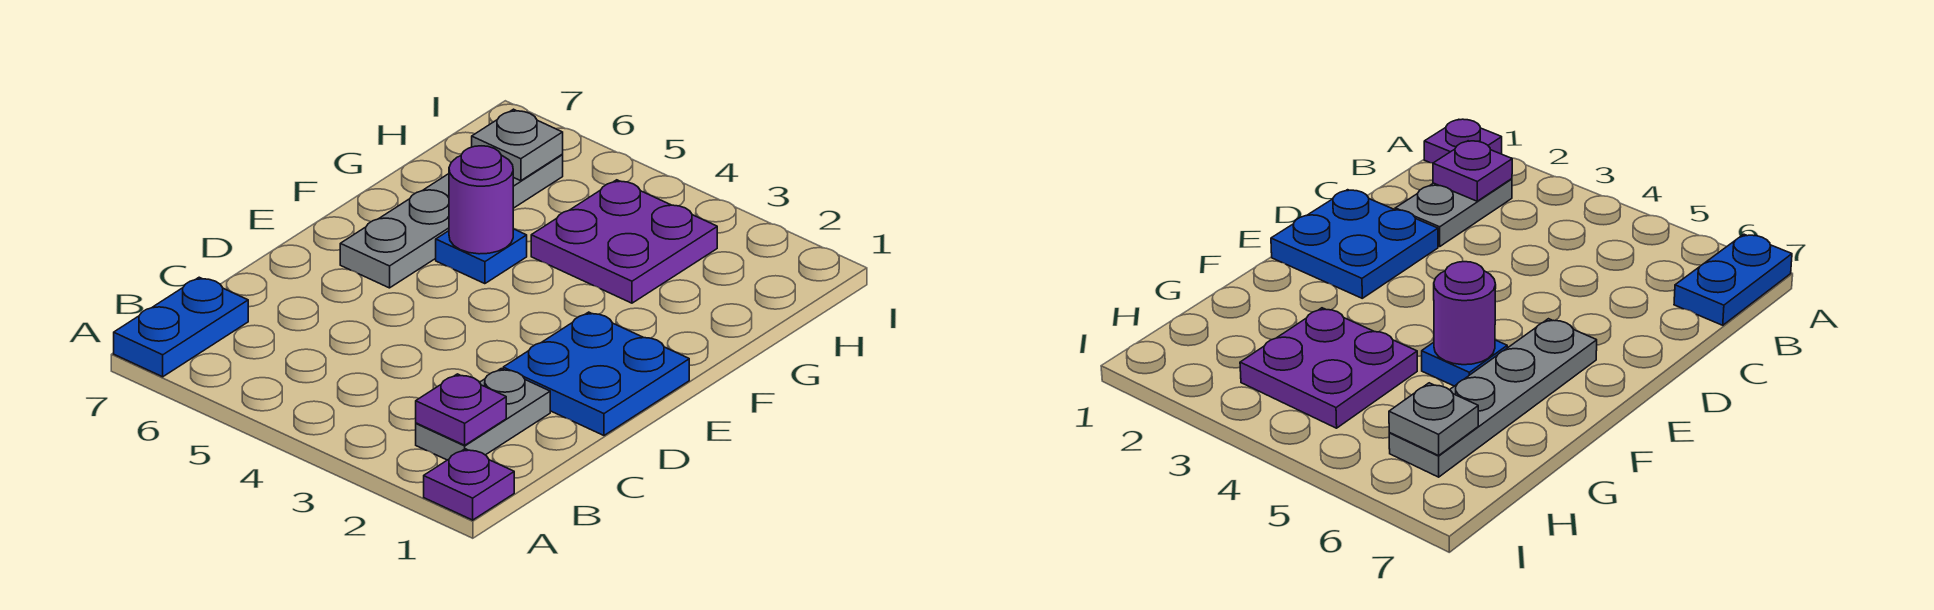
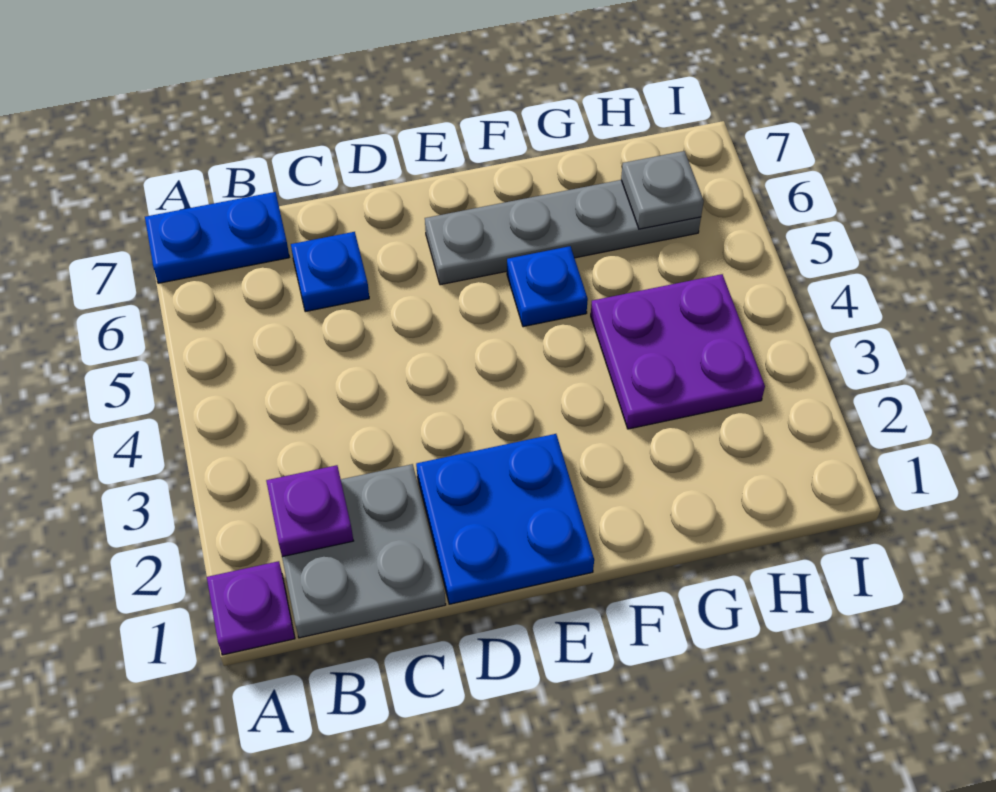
grey plate B2:C2 level 1 -> grey plate B1:C2 level 1
none -> blue plate C6 level 1
purple round brick F5 level 2 -> none

